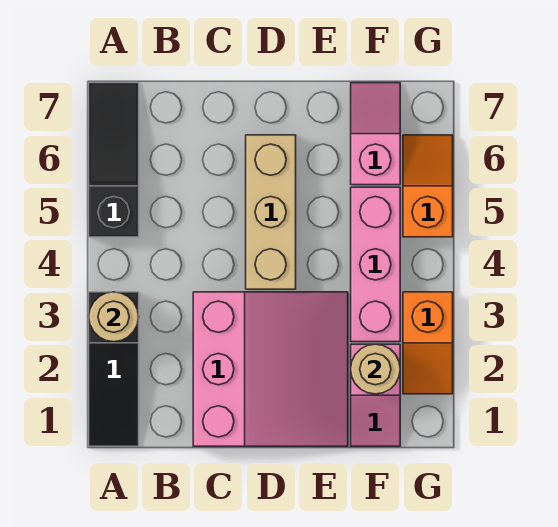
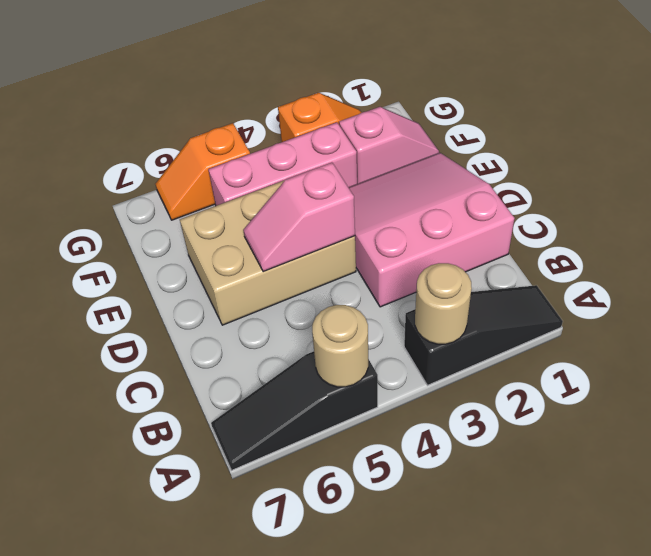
tan brick D4:D6 level 1 -> tan brick D4:E6 level 1
tan round brick F2 level 2 -> tan round brick A5 level 2
pink slope F6:F7 level 1 top 6 -> pink slope D4:D5 level 2 top 4

